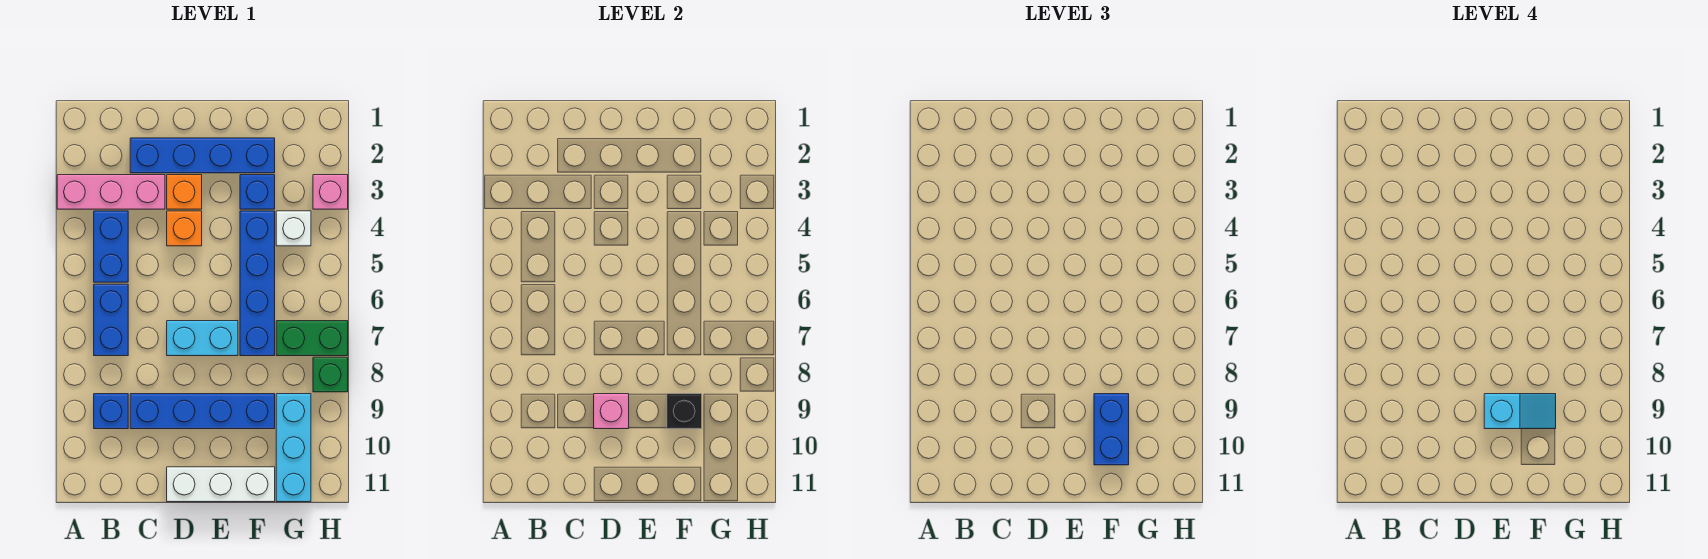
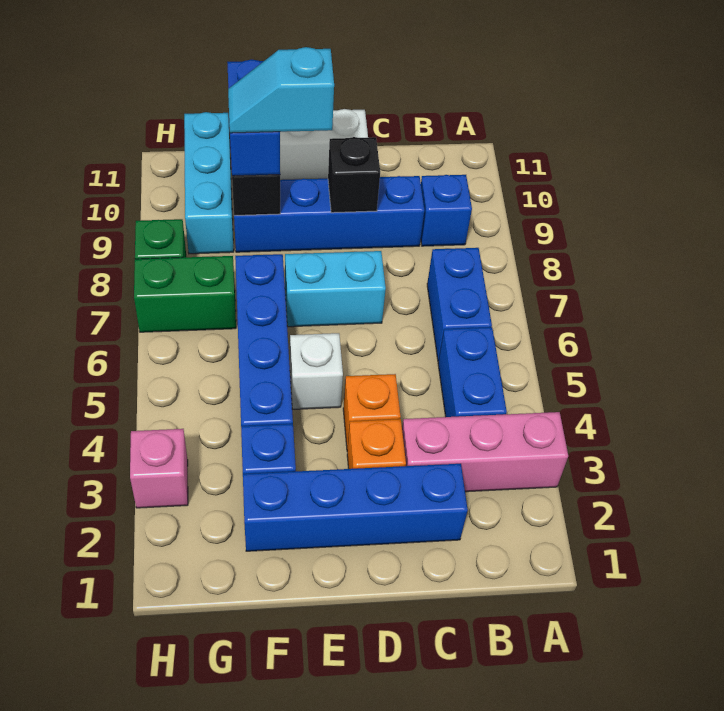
pink brick D9 level 2 -> black brick D9 level 2
white brick G4 level 1 -> white brick E5 level 1

